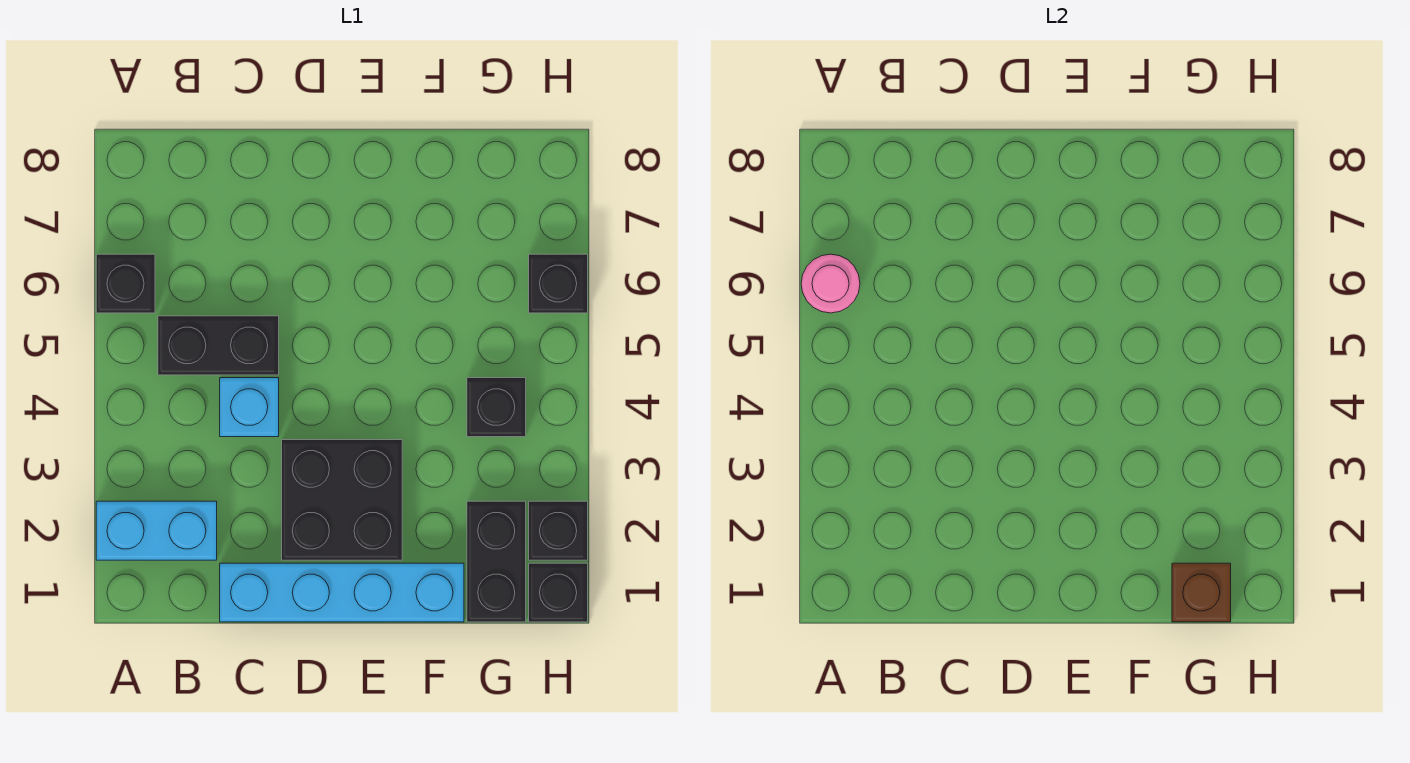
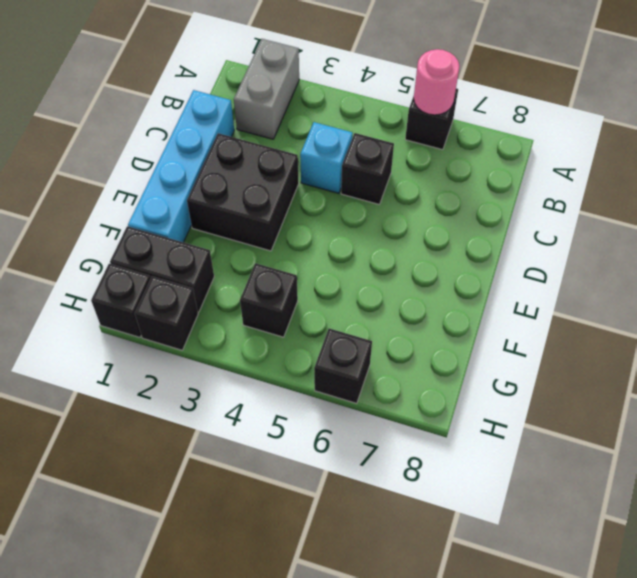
cyan brick A2:B2 level 1 -> grey brick A2:B2 level 1
black brick B5:C5 level 1 -> black brick C5 level 1
brown brick G1 level 2 -> none

